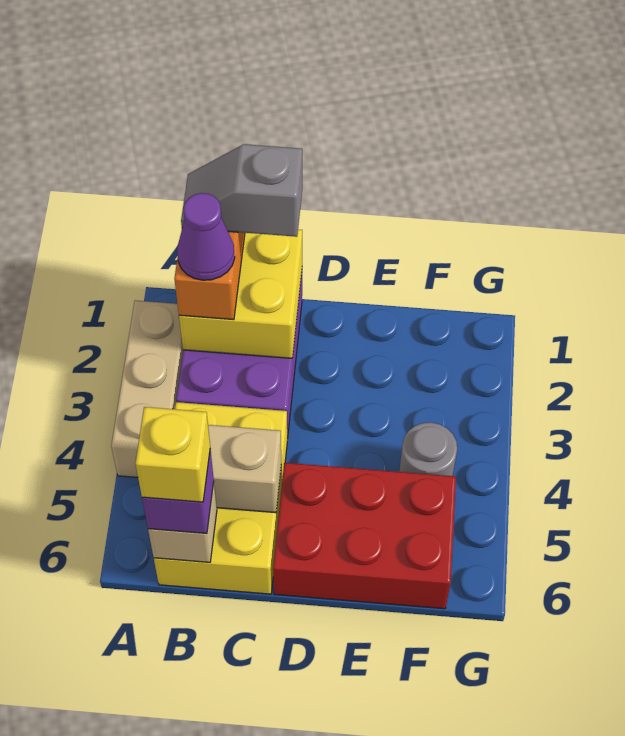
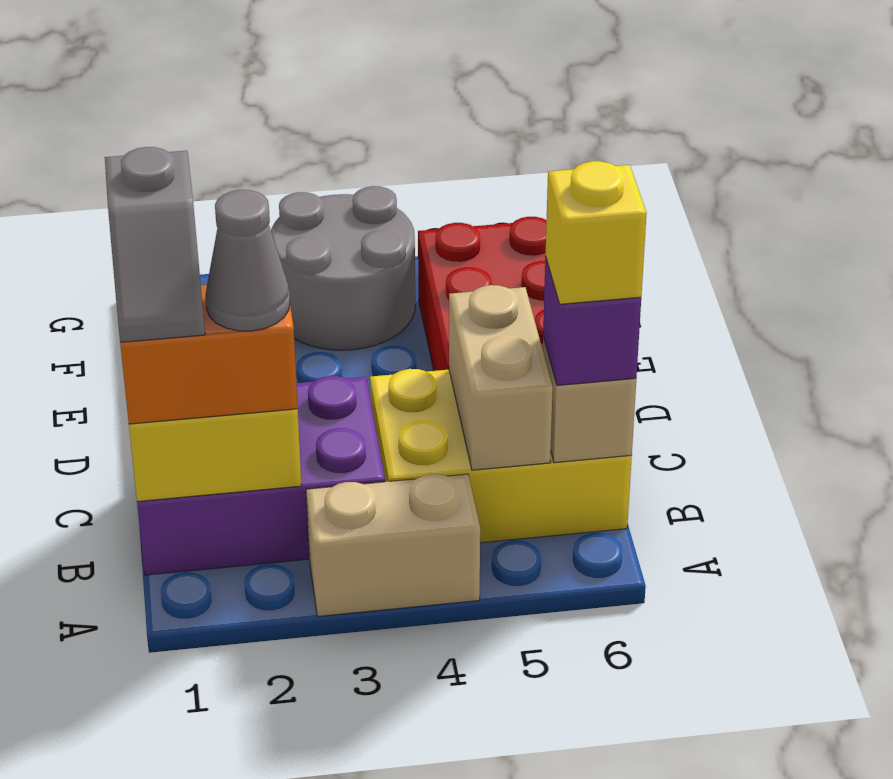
tan brick A2:A4 level 1 -> tan brick A3:A4 level 1
purple cone B2 level 4 -> grey cone B2 level 4
grey round brick F4 level 1 -> grey round brick F3:G4 level 1

